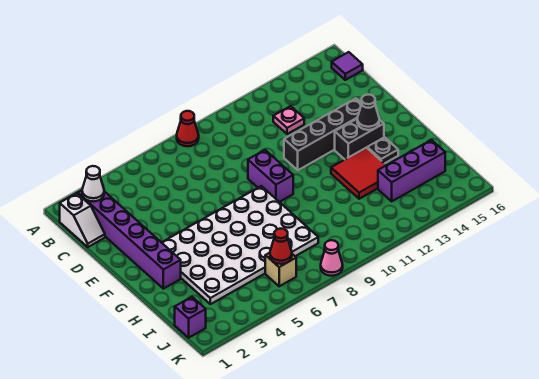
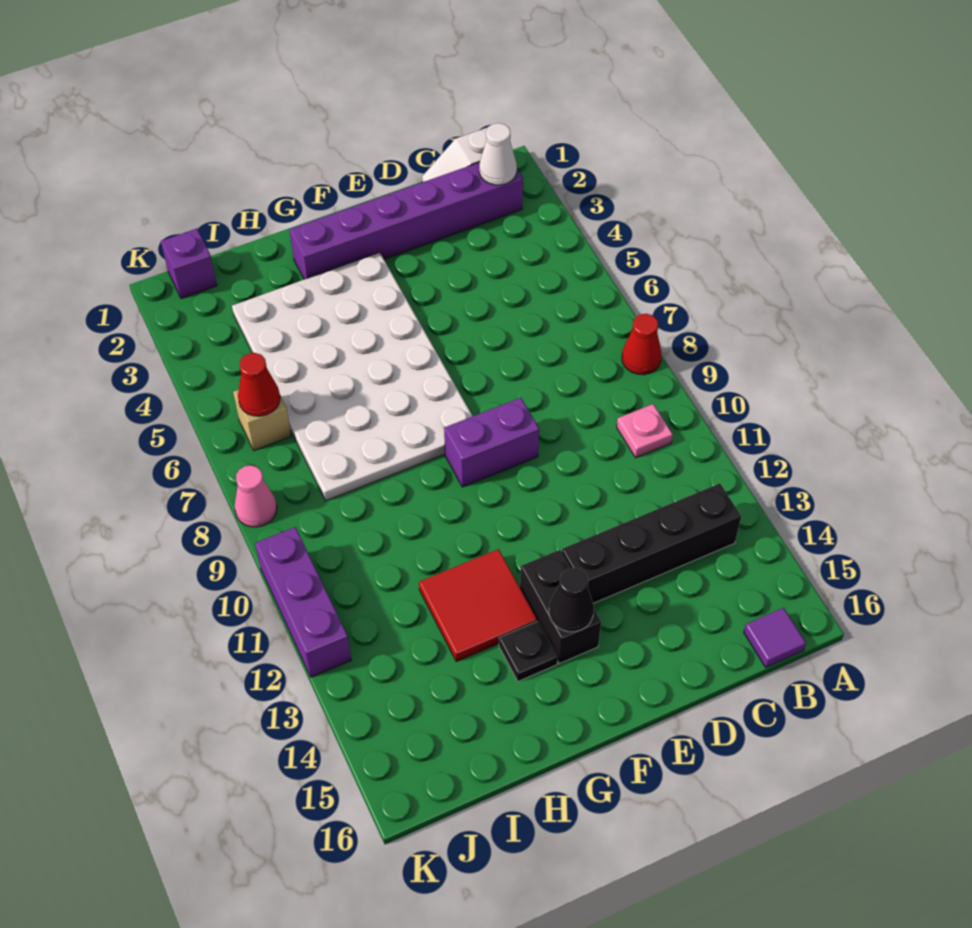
pink plate C12 level 1 -> pink plate B10 level 1
black brick E11:E14 level 1 -> black brick B13:E13 level 1
purple brick I13:I15 level 1 -> purple brick K10:K12 level 1

